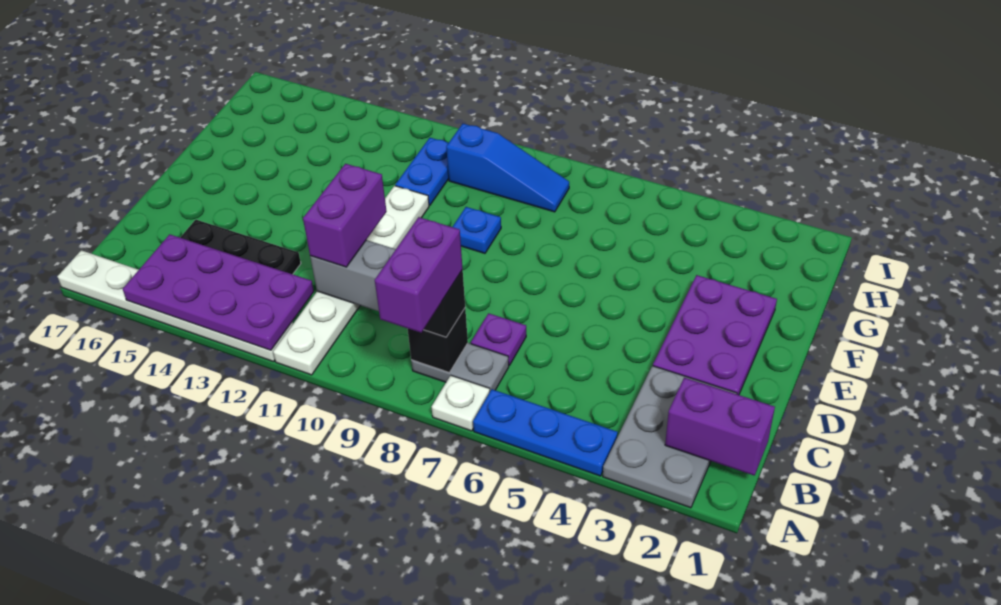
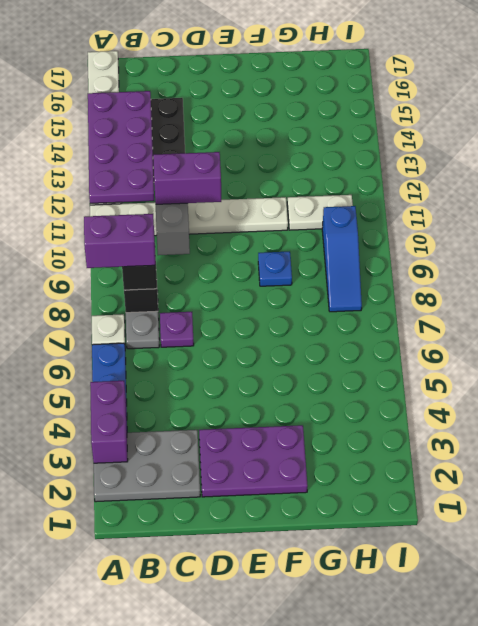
purple brick B1:B2 level 2 -> purple brick A3:A4 level 2
blue plate G11:H11 level 1 -> white plate G11:H11 level 1

